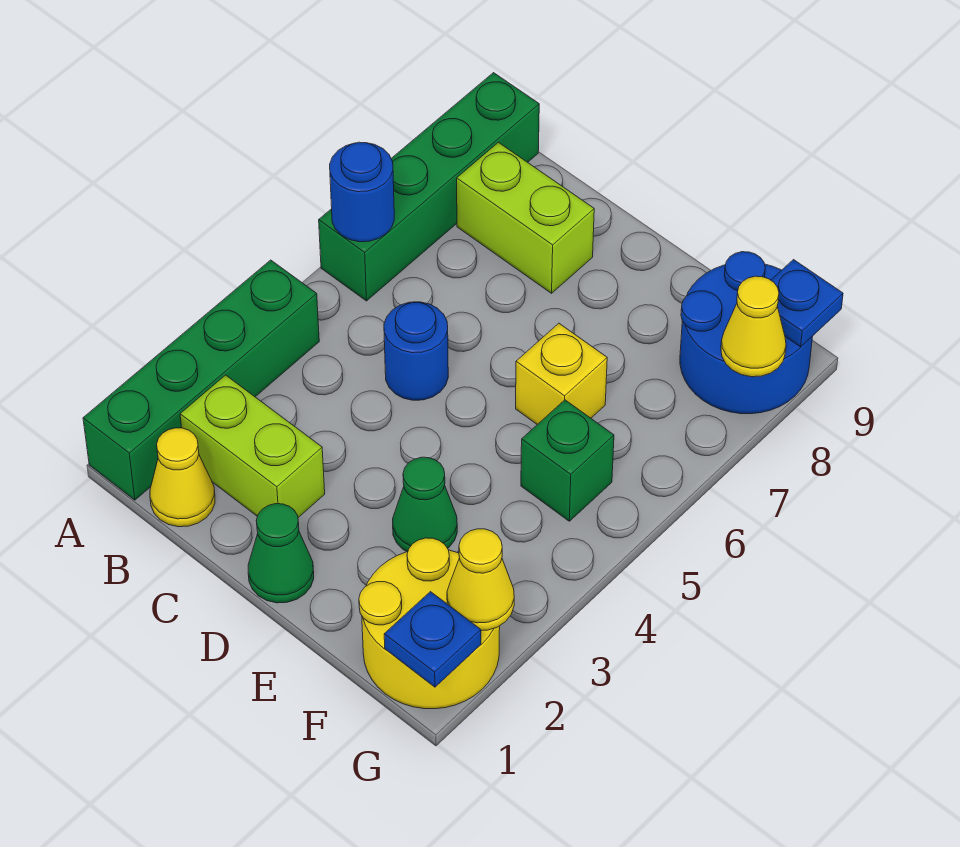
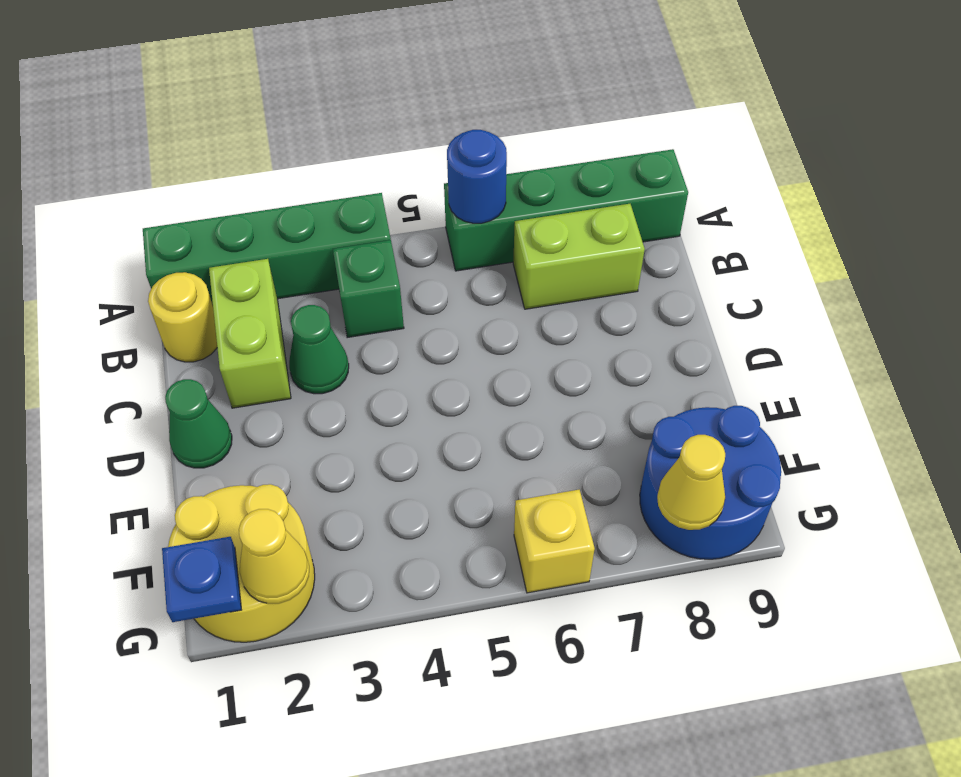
yellow cone B1 level 1 -> yellow round brick B1 level 1
lime brick B8:C8 level 1 -> lime brick B7:B8 level 1
blue round brick C5 level 1 -> none
green cone E3 level 1 -> green cone C3 level 1
yellow brick E6 level 1 -> yellow brick G6 level 1
green brick F5 level 1 -> green brick B4 level 1
blue plate G9 level 2 -> none

